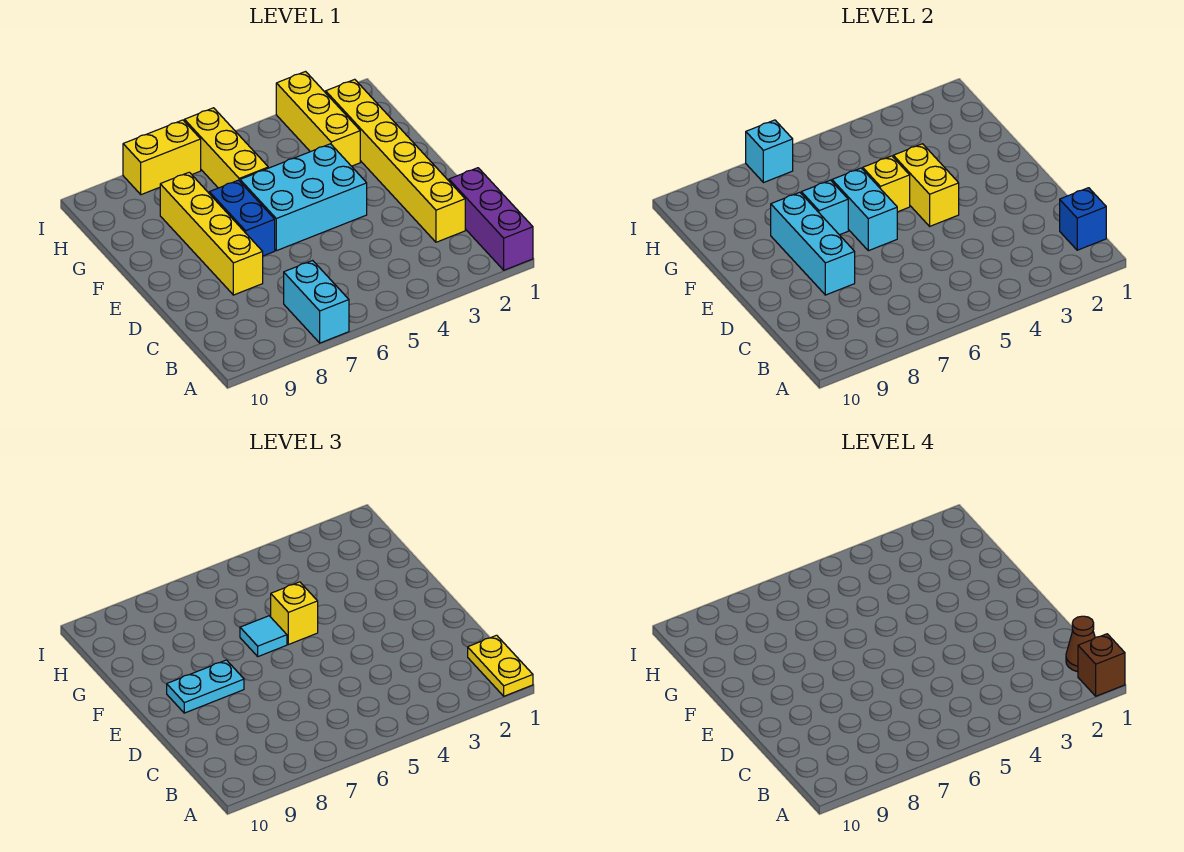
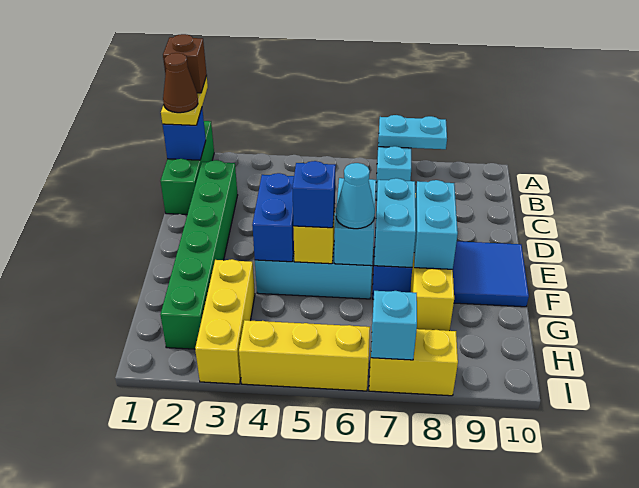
purple brick A1:C1 level 1 -> green brick A1:C1 level 1
yellow brick C2:H2 level 1 -> green brick C2:H2 level 1
cyan brick D8:F8 level 2 -> cyan brick E8:F8 level 2
yellow brick E4:F4 level 2 -> blue brick E4:F4 level 2
cyan plate E8:E9 level 3 -> cyan plate A7:A8 level 2
none -> blue tile E9:F10 level 1
yellow brick F5 level 3 -> blue brick F5 level 3
cyan tile F6 level 3 -> cyan cone F6 level 3
cyan brick F7 level 2 -> cyan brick E7:F7 level 2
yellow brick G6:I6 level 1 -> yellow brick I4:I6 level 1

